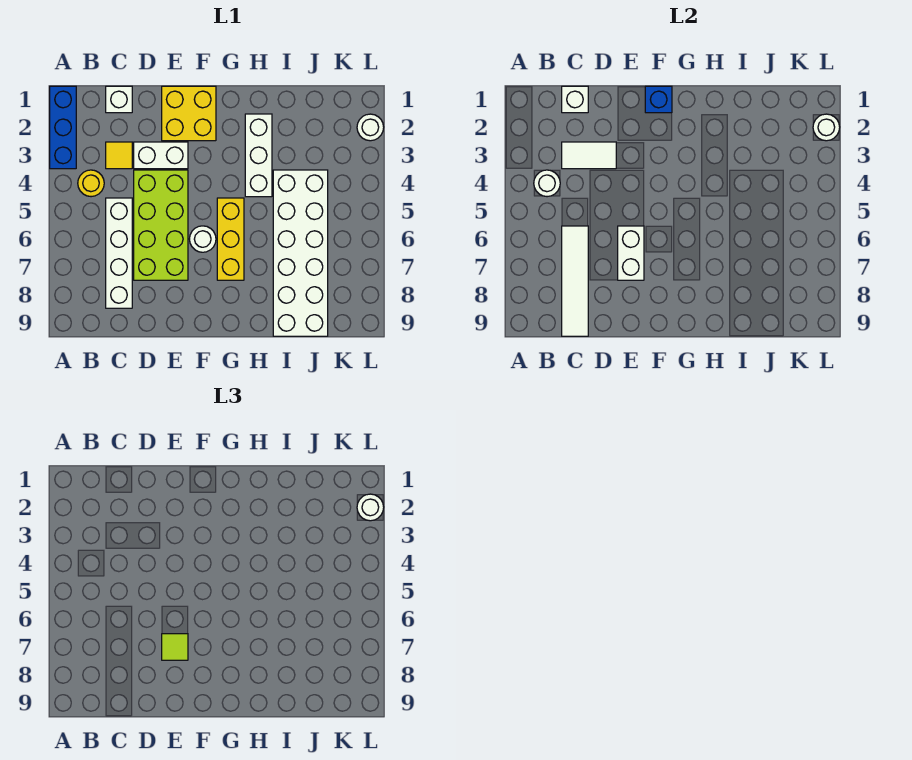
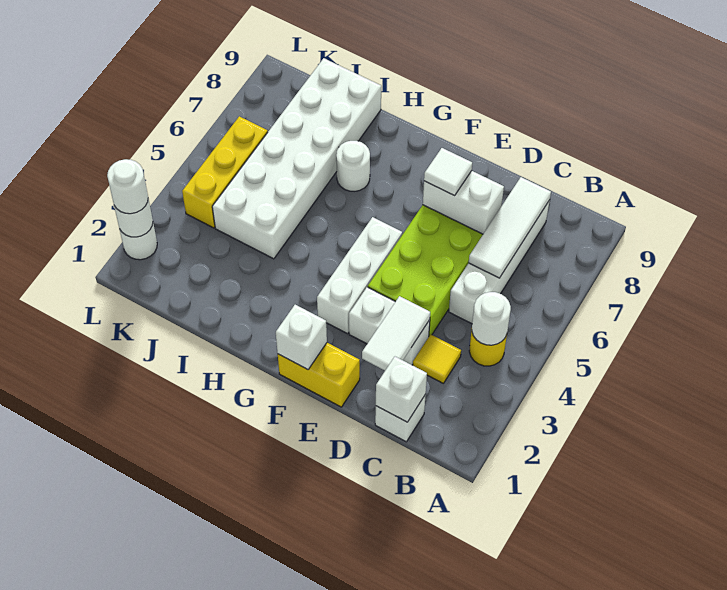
blue brick A1:A3 level 1 -> none
white tile C3:D3 level 2 -> white tile D2:D3 level 2
white tile C6:C9 level 2 -> white tile C6:C8 level 2
yellow brick E1:F2 level 1 -> yellow brick E1:F1 level 1
white brick E6:E7 level 2 -> white brick D7:E7 level 2
lime tile E7 level 3 -> white tile E7 level 3
blue brick F1 level 2 -> white brick F1 level 2
white round brick F6 level 1 -> white round brick H7 level 1
yellow brick G5:G7 level 1 -> yellow brick K4:K6 level 1
white brick H2:H4 level 1 -> white brick F3:F5 level 1

